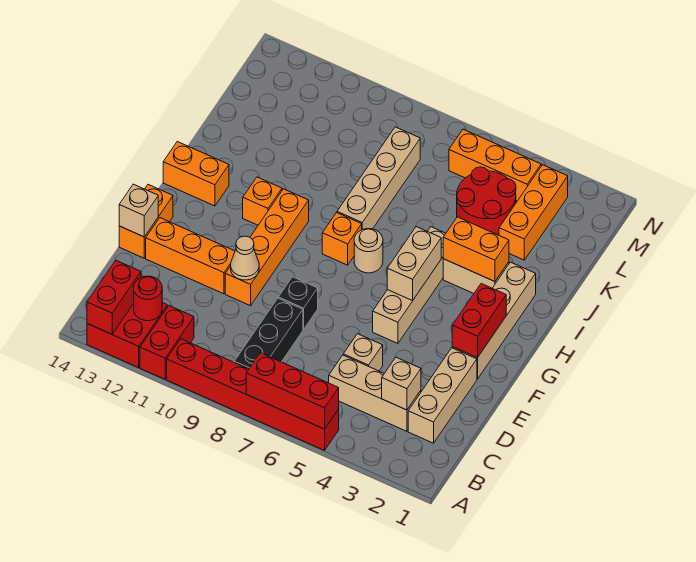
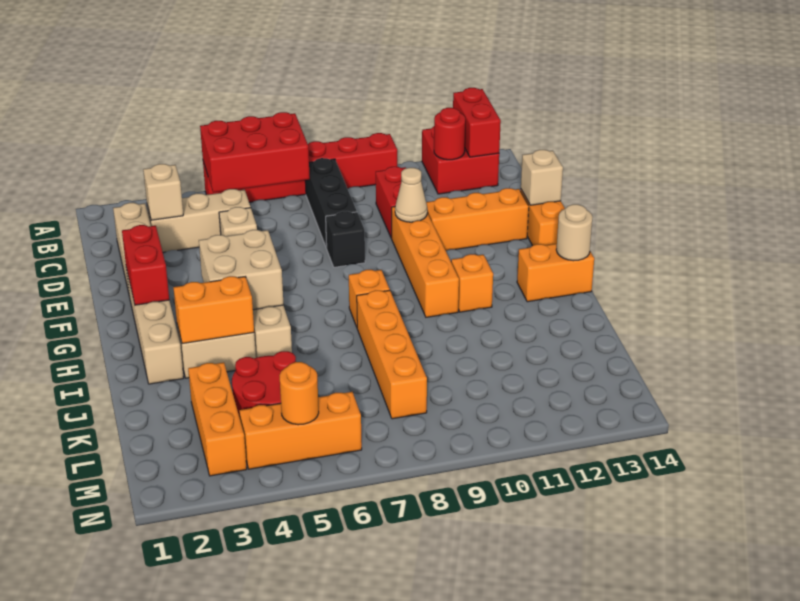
red brick A5:A7 level 2 -> red brick A5:B7 level 2
red brick A11:B11 level 1 -> red brick C10:D10 level 1
tan brick G5:H5 level 2 -> tan brick G4:H5 level 2
tan round brick H7 level 1 -> tan round brick H14 level 2
tan brick I8:L8 level 1 -> orange brick I8:L8 level 1
none -> orange round brick M5 level 2

